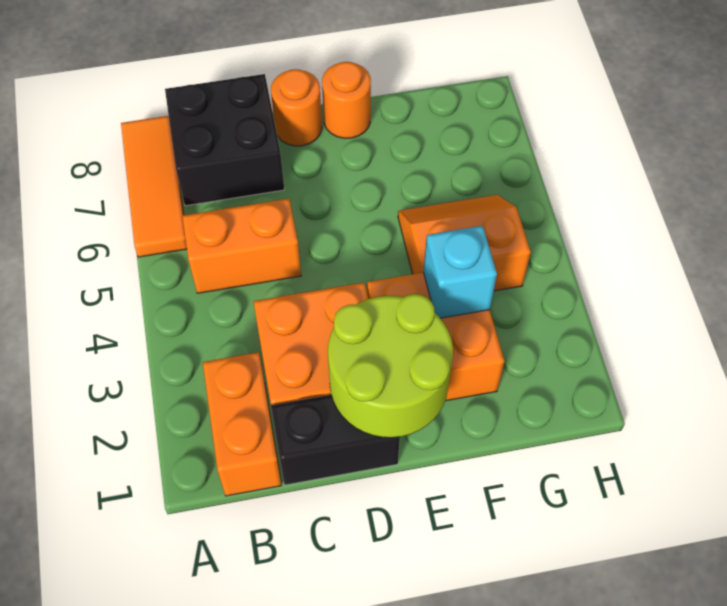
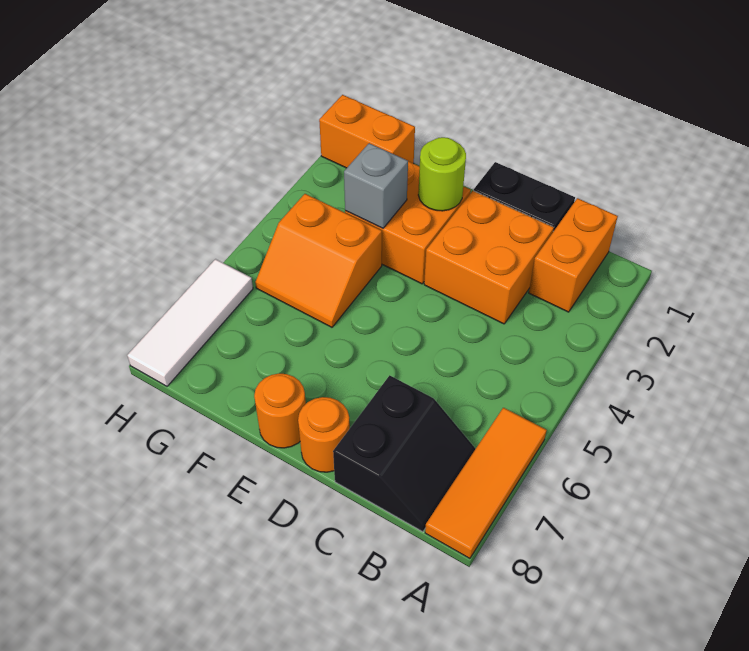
orange brick B5:C5 level 1 -> orange brick G1:H1 level 1
black brick B7:C8 level 1 -> black slope B7:C8 level 1 top C
lime round brick D1:E2 level 2 -> lime round brick E2 level 2
cyan brick F3 level 2 -> grey brick F3 level 2
none -> white tile H6:H8 level 1

